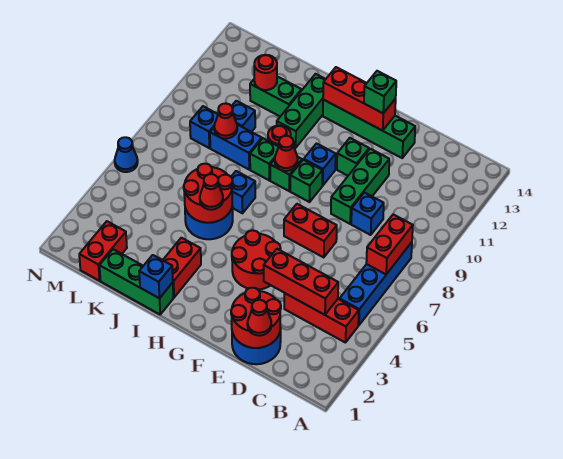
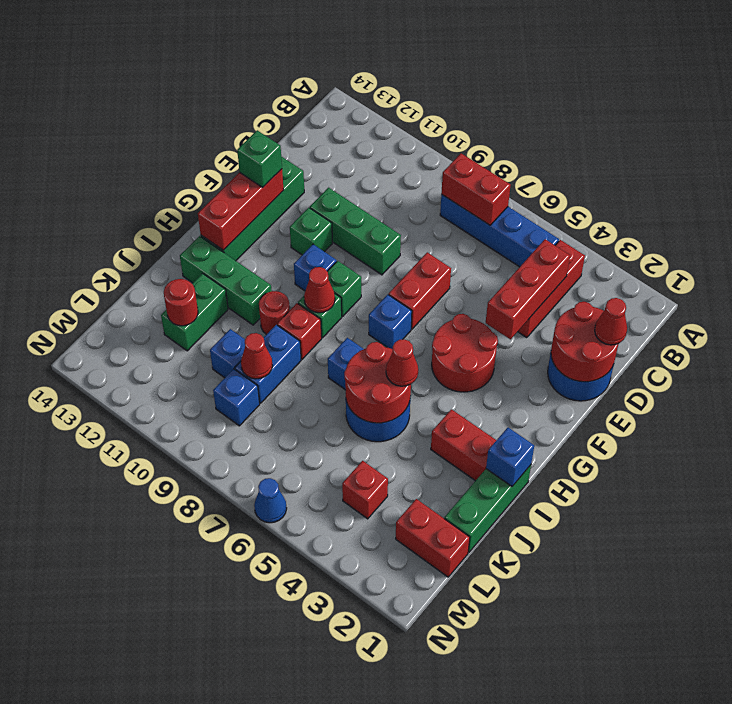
blue brick D9 level 1 -> blue brick G7 level 1
green brick I9 level 1 -> red brick I9 level 1
none -> red brick L4 level 1

